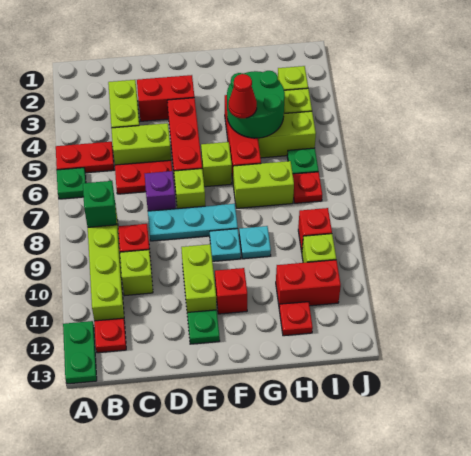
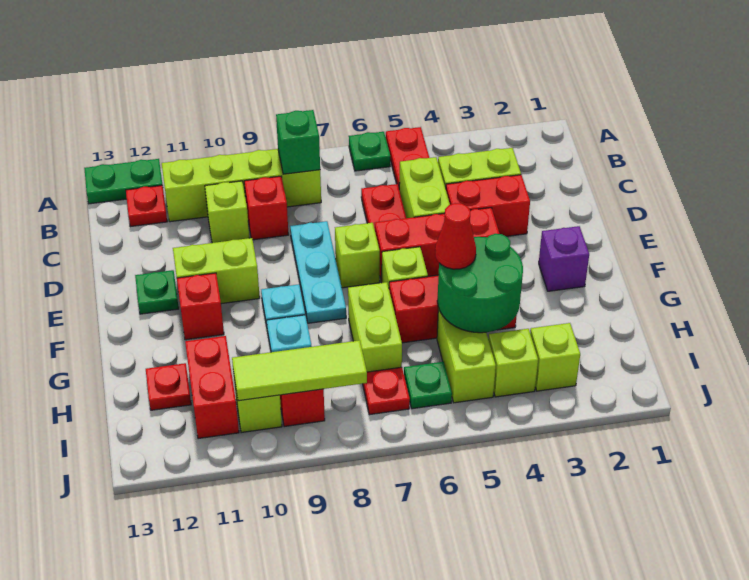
red brick D3:E3 level 1 -> red brick D3:D4 level 1
purple brick D7 level 1 -> purple brick F2 level 1
none -> lime tile I8:I10 level 2

